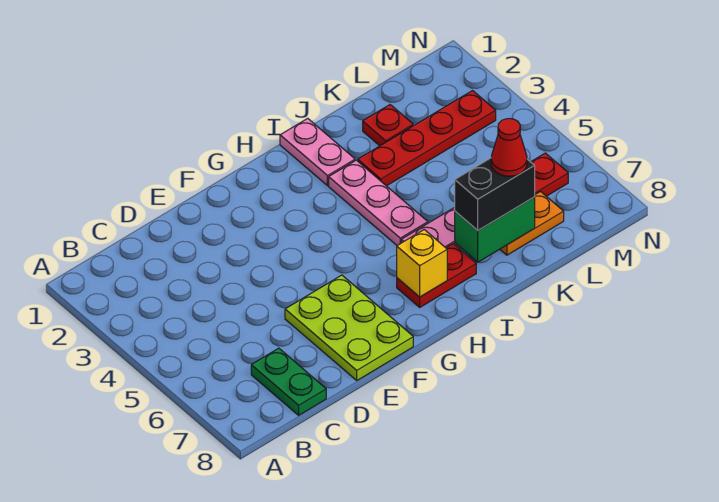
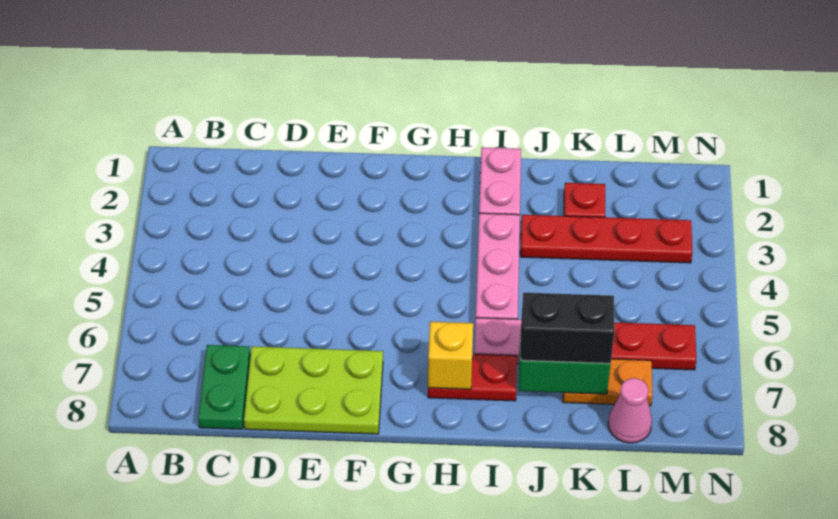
lime plate E6:F8 level 1 -> lime plate D7:F8 level 1
red cone K7 level 4 -> none
none -> pink cone L8 level 1

